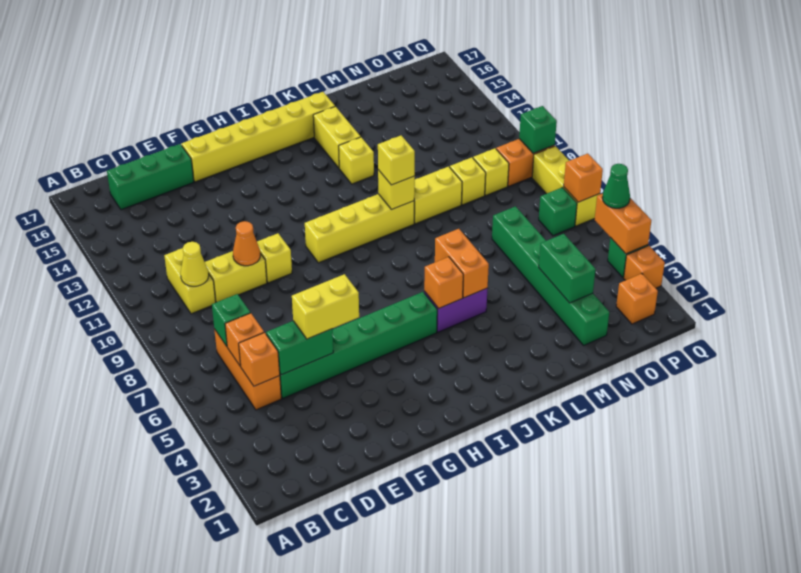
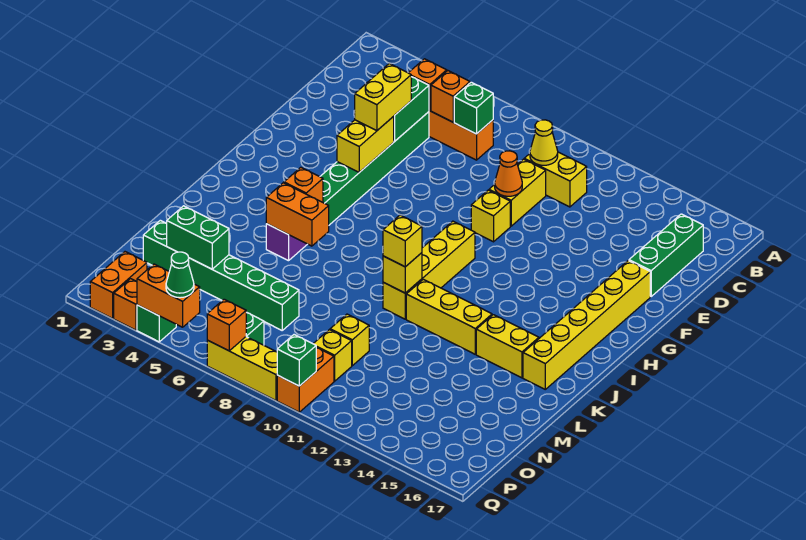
yellow brick K13 level 1 -> yellow brick K11:K13 level 1
yellow brick L10:M10 level 1 -> yellow brick F5:G5 level 2
orange brick P2 level 1 -> orange brick P2:Q2 level 1

